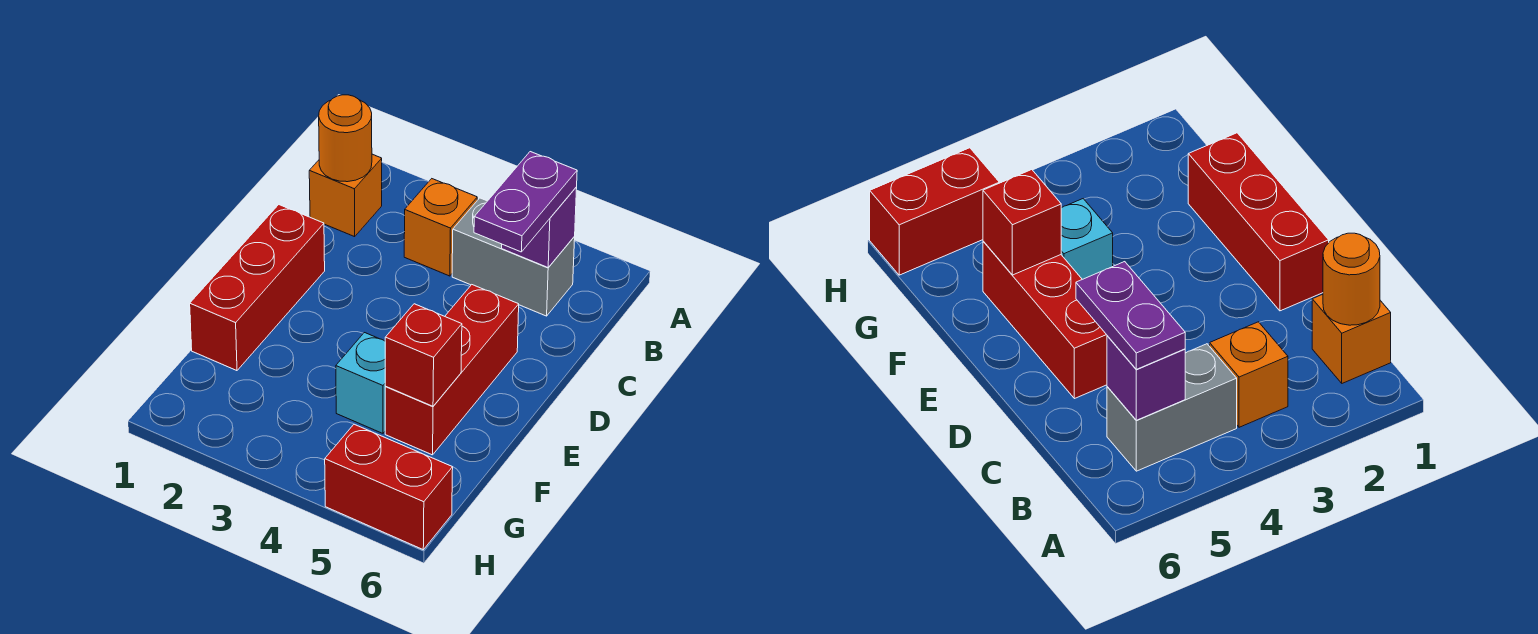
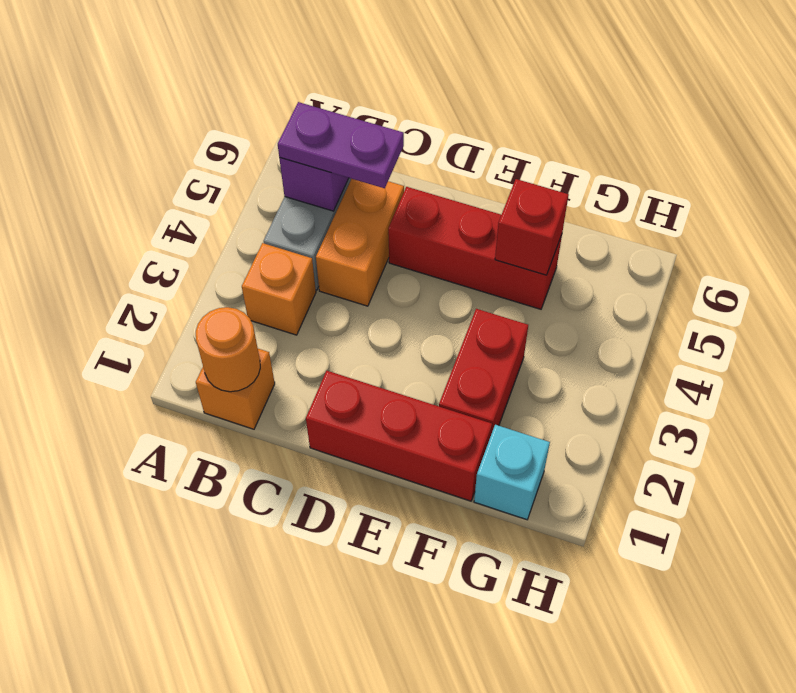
none -> orange brick C4:C5 level 1
cyan brick F4 level 1 -> cyan brick G1 level 1
red brick H5:H6 level 1 -> red brick F2:F3 level 1

